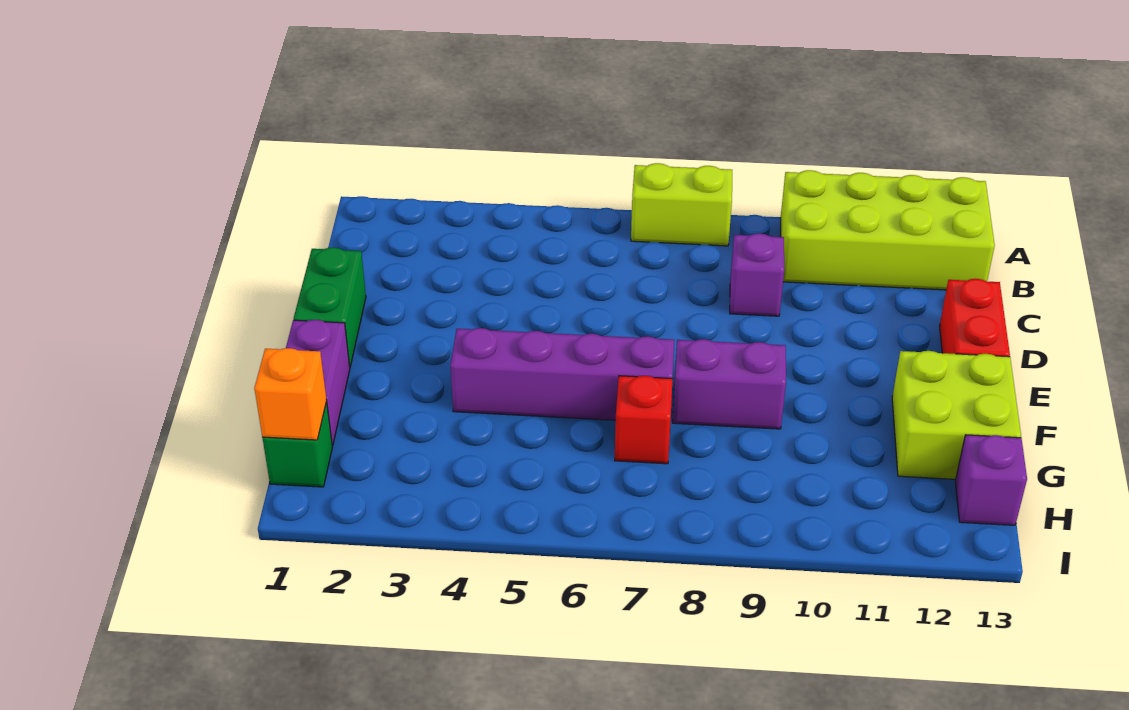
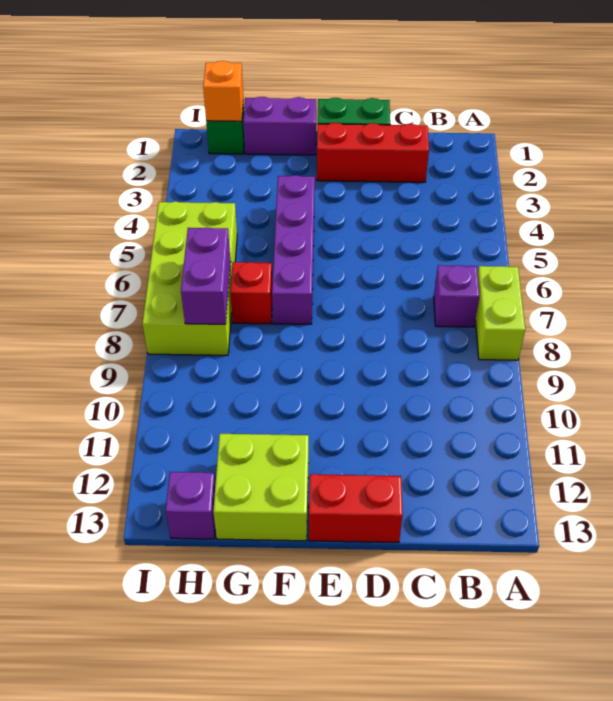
lime brick A10:B13 level 1 -> lime brick H5:I8 level 1
none -> red brick C2:E2 level 1
purple brick C9 level 1 -> purple brick B7 level 1
purple brick F8:F9 level 1 -> purple brick H7:H8 level 2

